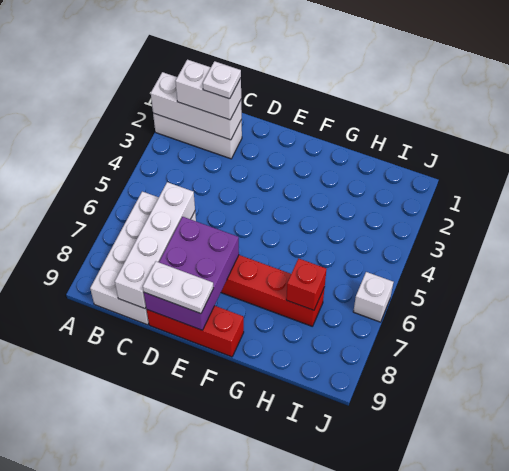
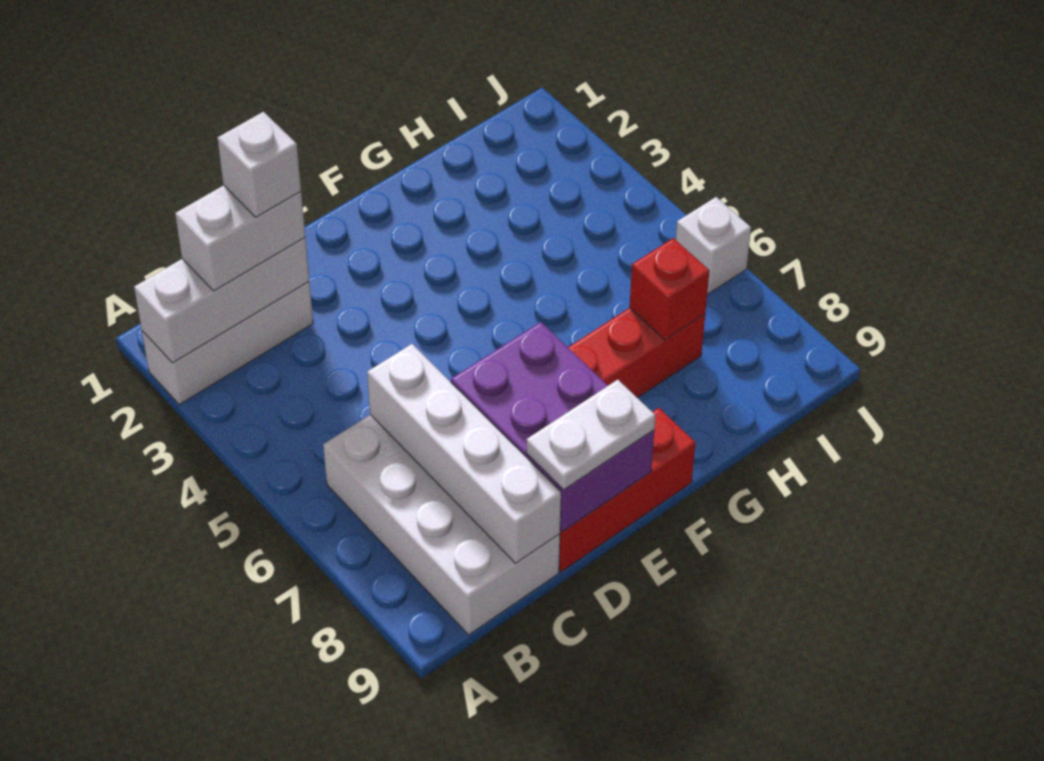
white plate C2 level 4 -> white brick C2 level 4

